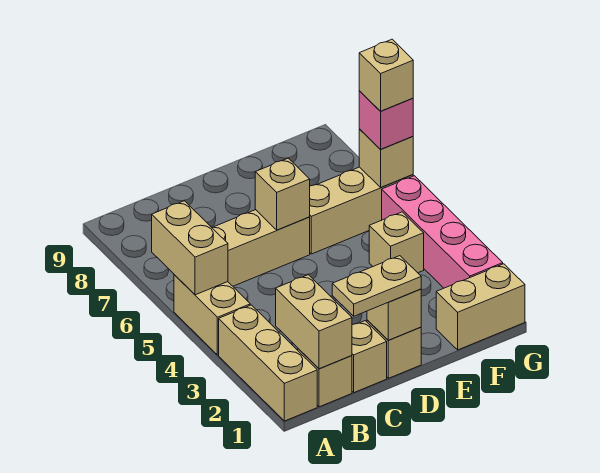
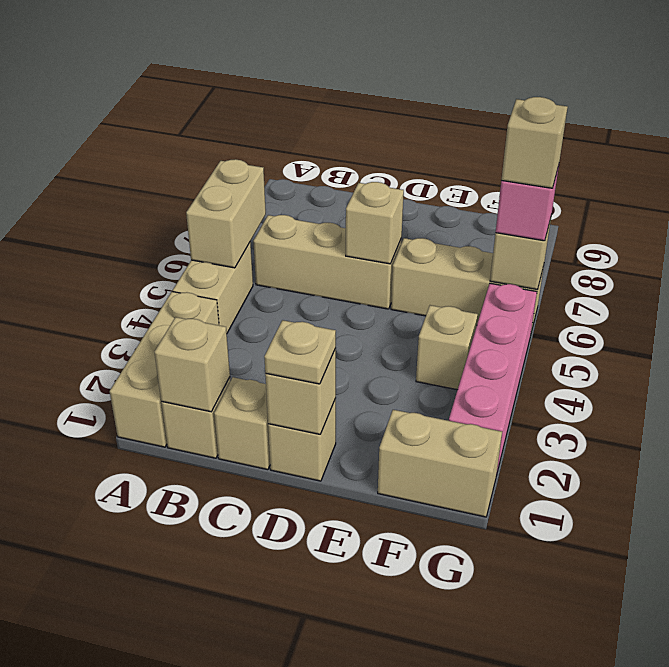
tan brick B1:B2 level 2 -> tan brick B1 level 2
tan plate C1:D1 level 3 -> tan plate D1 level 3

